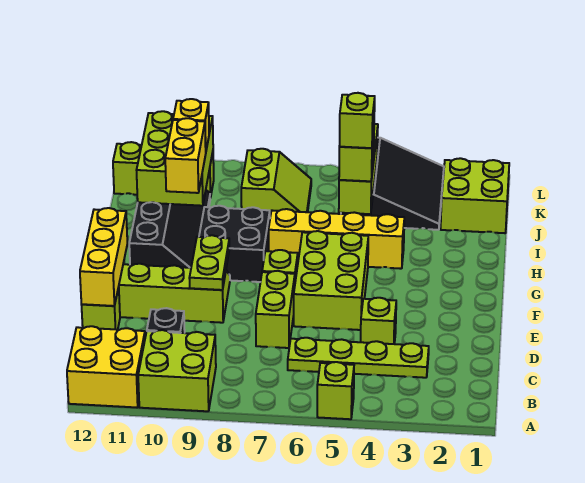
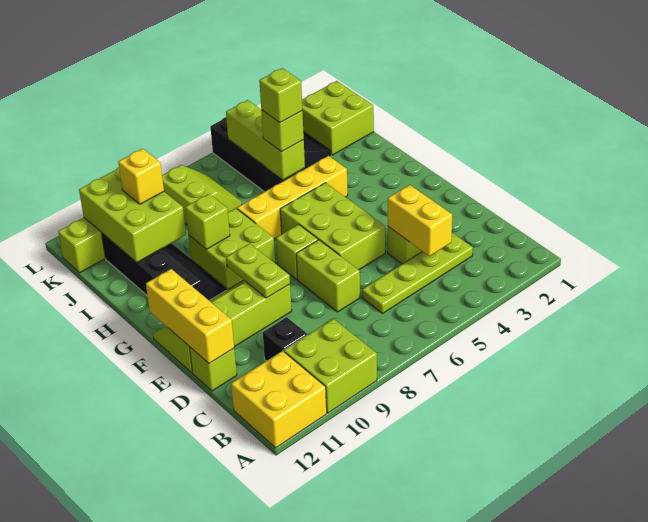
lime brick A5 level 1 -> lime brick H9 level 2
black brick G8:H9 level 1 -> lime brick G8:H9 level 1
yellow brick H10:I10 level 3 -> yellow brick C4:D4 level 2

